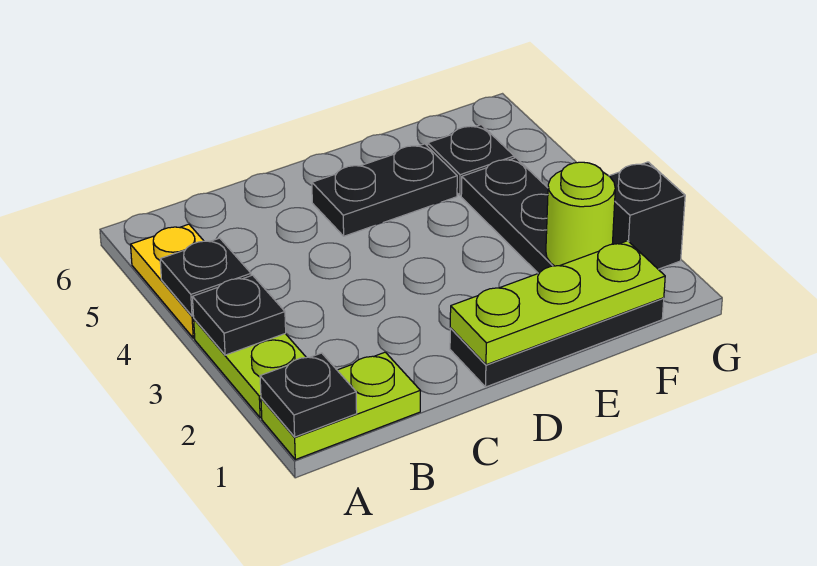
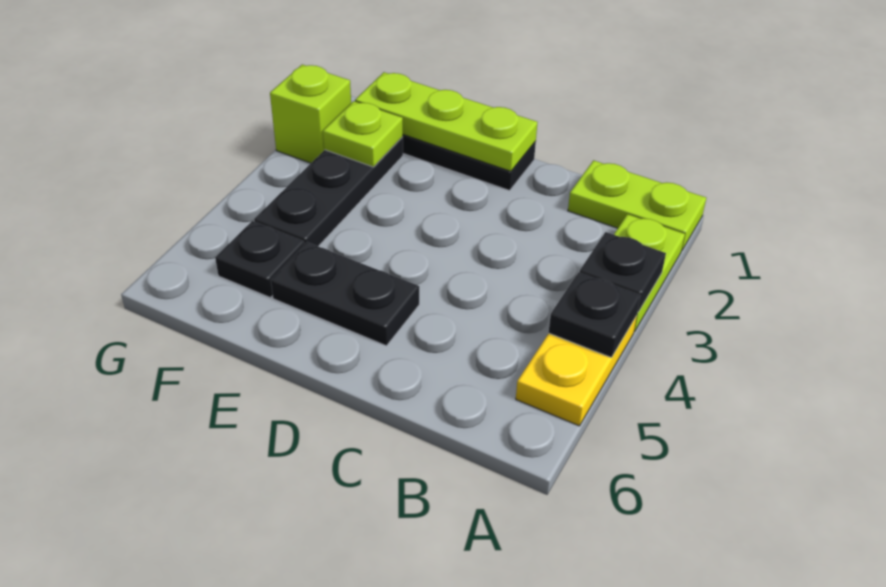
black plate A1 level 2 -> none
lime round brick F2 level 2 -> lime plate F2 level 2
black brick G2 level 1 -> lime brick G2 level 1

